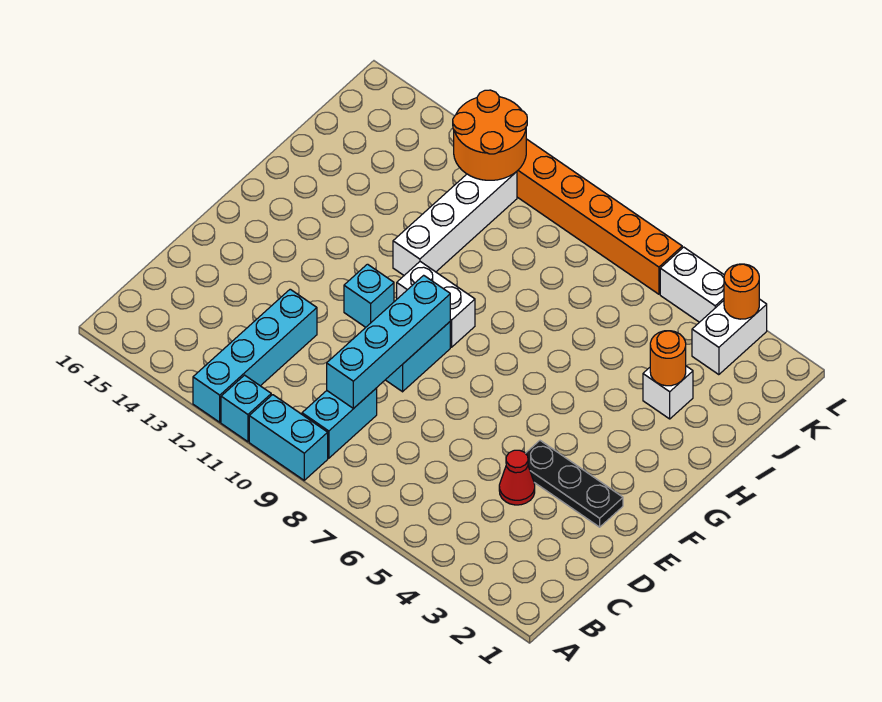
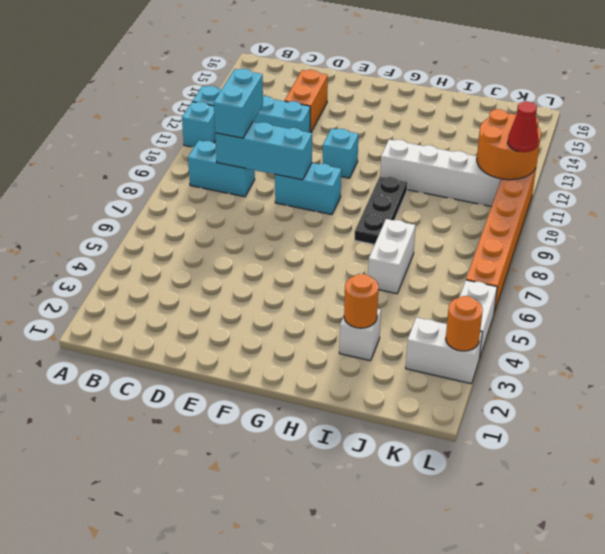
cyan brick A9:A10 level 1 -> cyan brick C9:C10 level 3
cyan brick C9:F9 level 2 -> cyan brick C9:E9 level 2
red cone D4 level 1 -> red cone L11 level 3
none -> orange brick D13:D14 level 1
black plate E2:E4 level 1 -> black plate H8:H10 level 1
white brick G9:G10 level 1 -> white brick I6:I7 level 1

